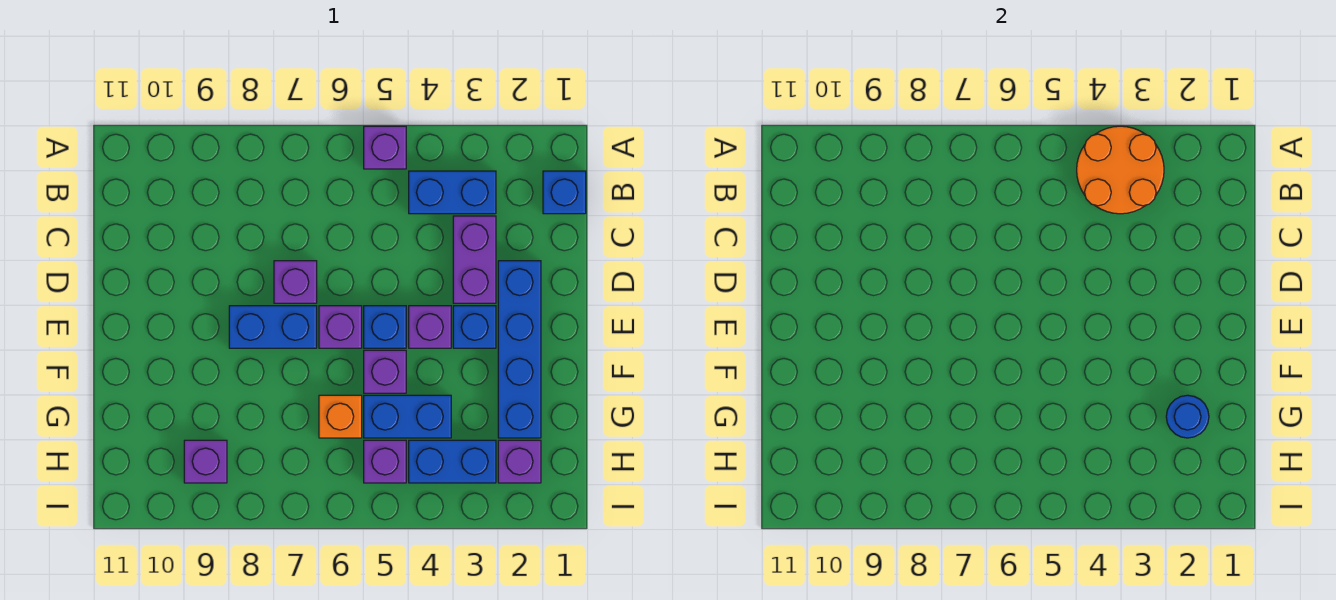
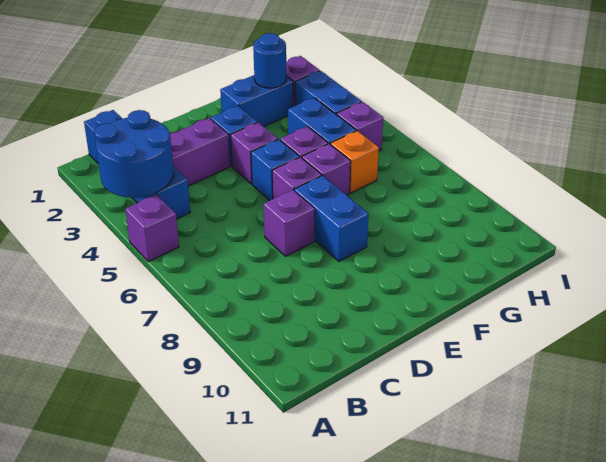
orange round brick A3:B4 level 2 -> blue round brick A3:B4 level 2
blue brick D2:G2 level 1 -> blue brick F2:G2 level 1
purple brick H9 level 1 -> purple brick F6 level 1

